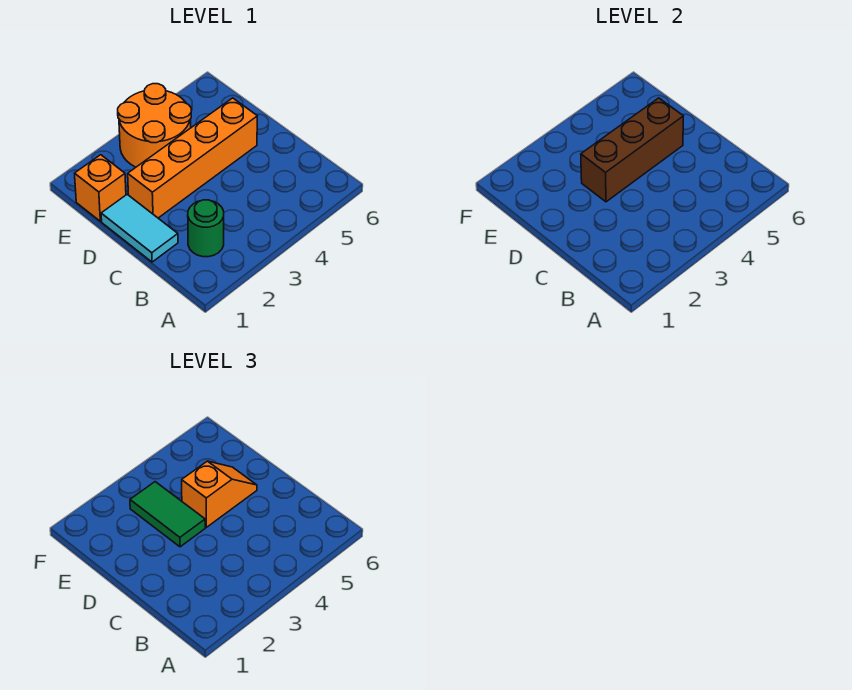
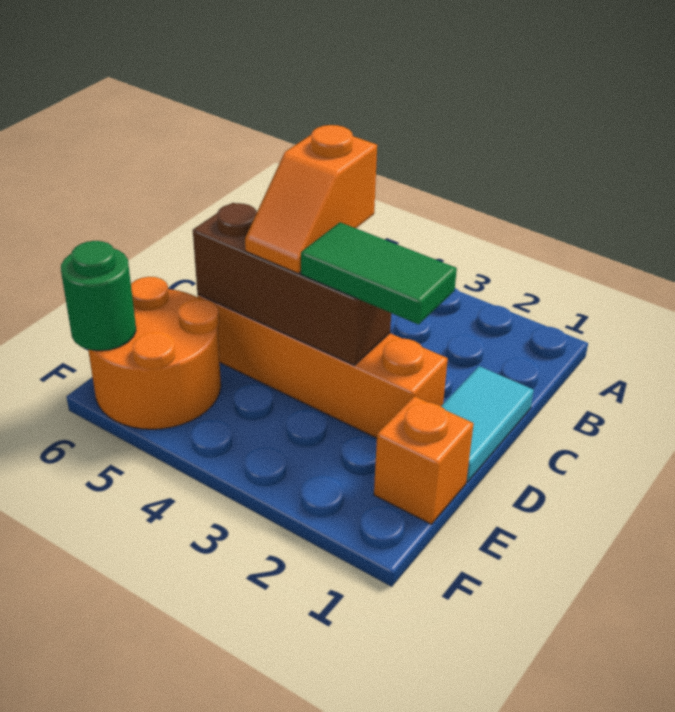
green round brick B2 level 1 -> green round brick F6 level 2
green tile D3:E3 level 3 -> green tile D2:D3 level 3
orange slope D4:D5 level 3 top 4 -> orange slope C4:D4 level 3 top C
orange round brick E3:F4 level 1 -> orange round brick E5:F6 level 1

